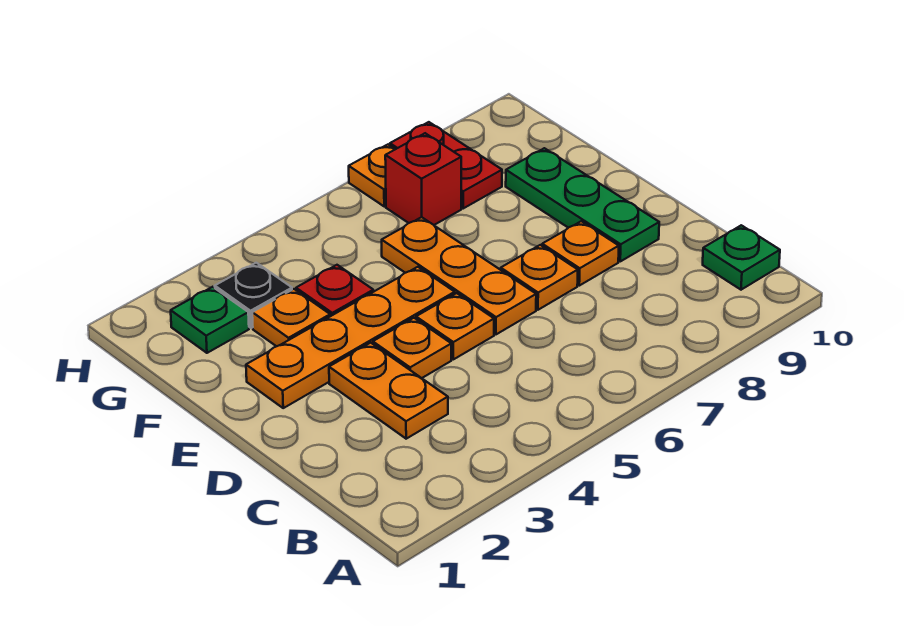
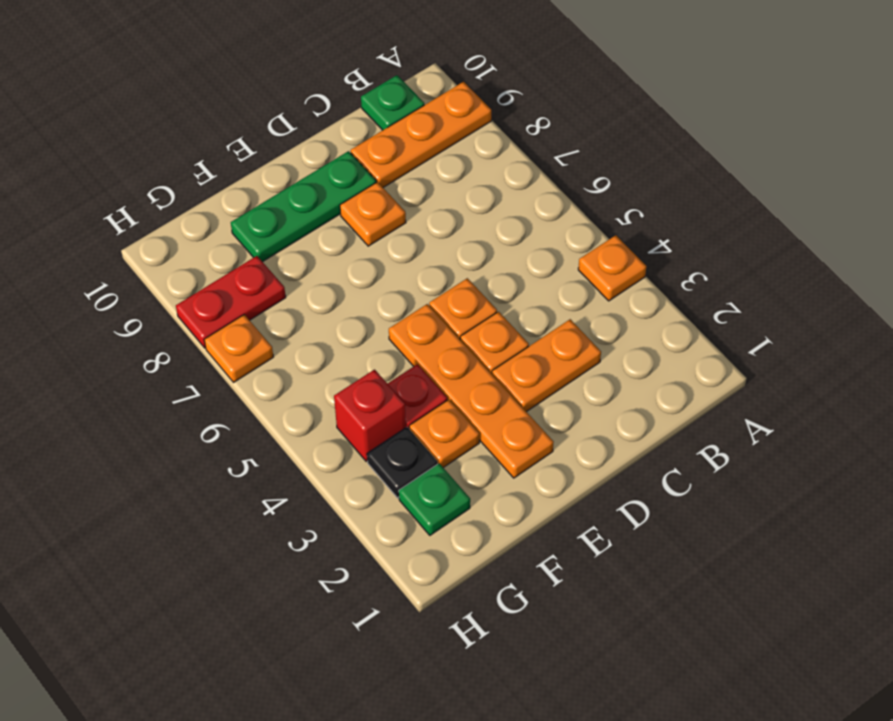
orange plate D6:F6 level 1 -> orange plate A9:C9 level 1
orange plate D7 level 1 -> orange plate A4 level 1
red brick G7 level 1 -> red brick G4 level 1

